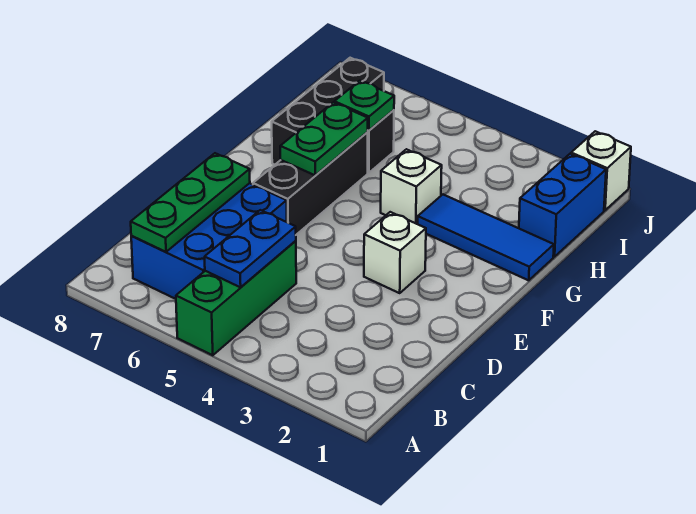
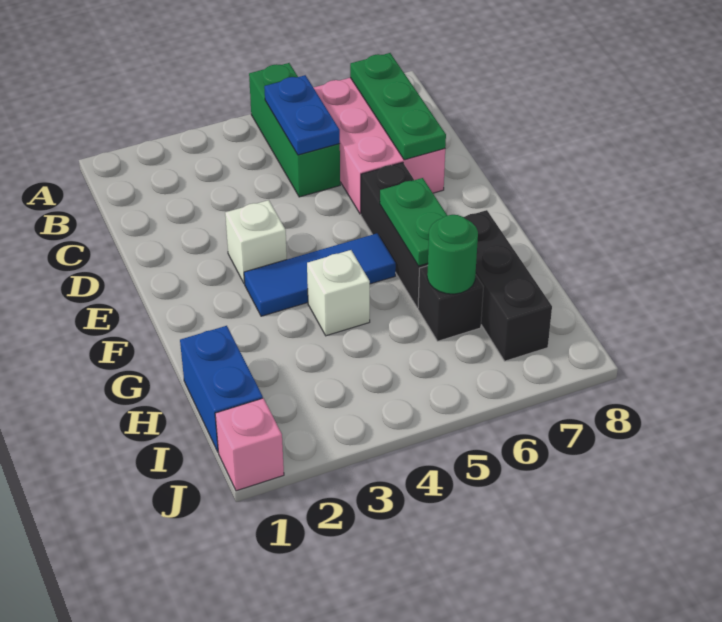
blue brick B6:D7 level 1 -> pink brick B6:D7 level 1
blue tile G1:G3 level 1 -> blue tile F3:F5 level 1
green plate H6 level 2 -> green round brick H6 level 2
white brick J1 level 1 -> pink brick J1 level 1

